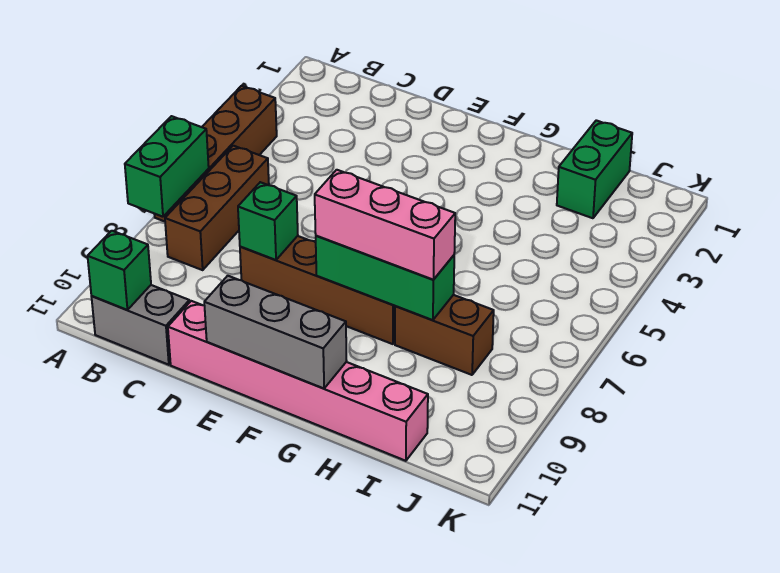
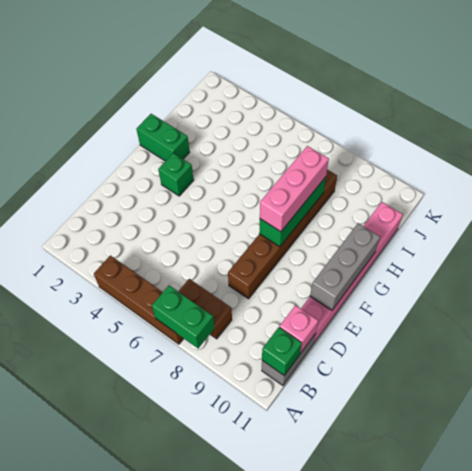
brown brick B6:B8 level 1 -> brown brick B7:B8 level 1
none -> pink brick C11 level 2
green brick D8 level 2 -> green brick F3 level 1
green brick I1:I2 level 1 -> green brick G1:G2 level 1

